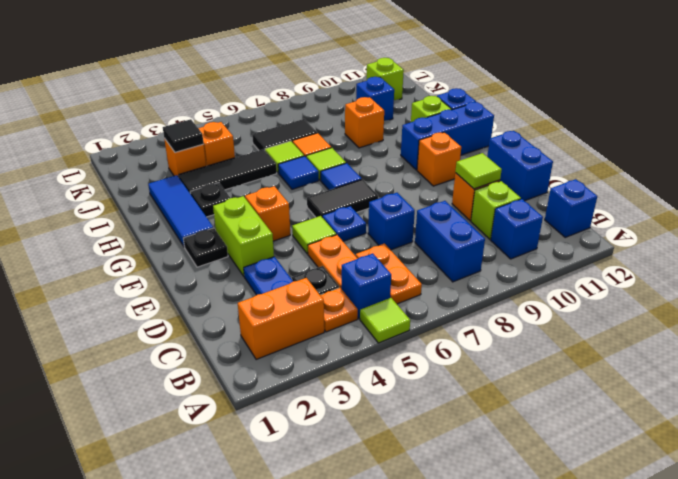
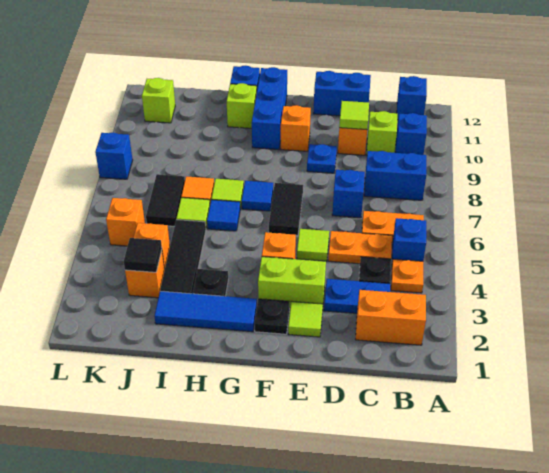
lime tile A5 level 1 -> lime tile E2 level 1
orange brick B2:B3 level 1 -> orange brick B2:C2 level 1
blue plate E6 level 1 -> blue plate E9 level 1
orange brick I9 level 1 -> orange brick K5 level 1
blue brick J10 level 1 -> blue brick L8 level 1

